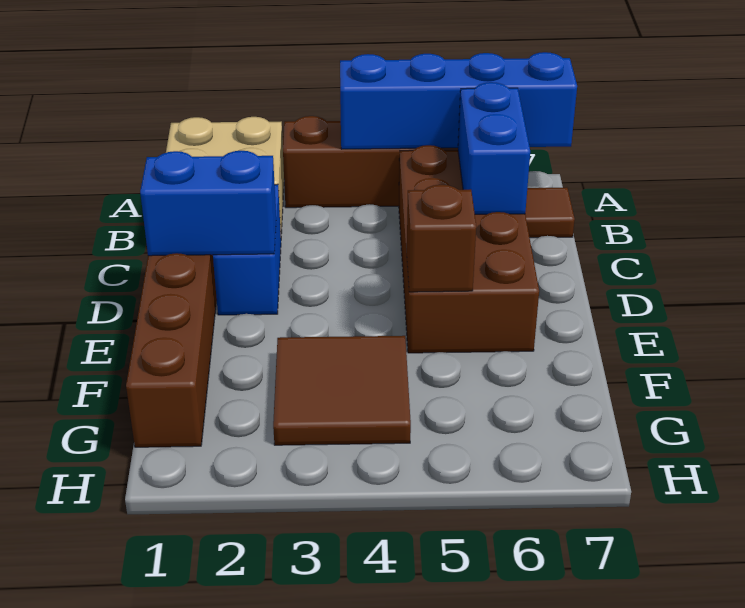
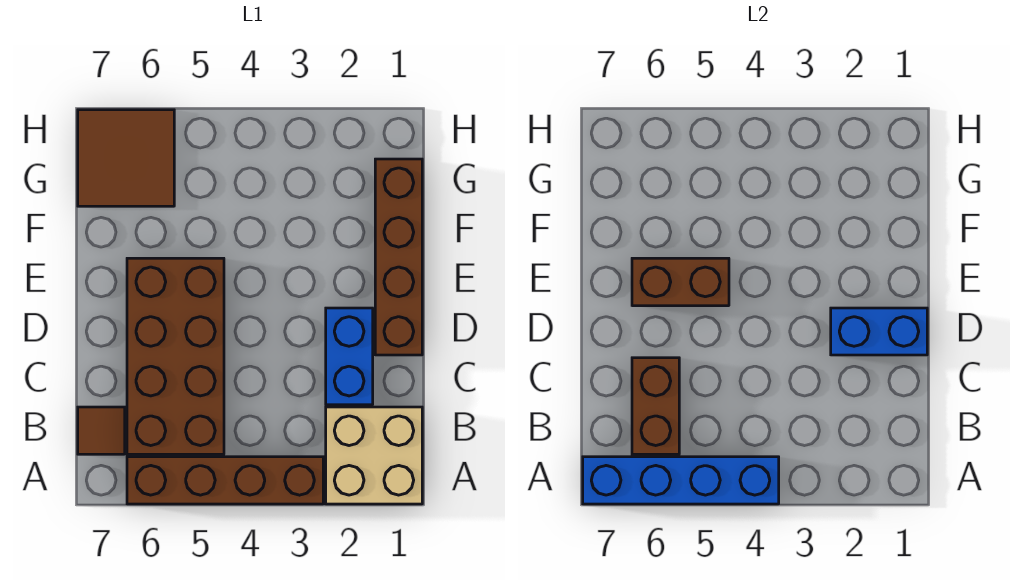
blue brick B6:C6 level 2 -> brown brick B6:C6 level 2
brown brick E5 level 2 -> brown brick E5:E6 level 2
brown tile F3:G4 level 1 -> brown tile G6:H7 level 1

